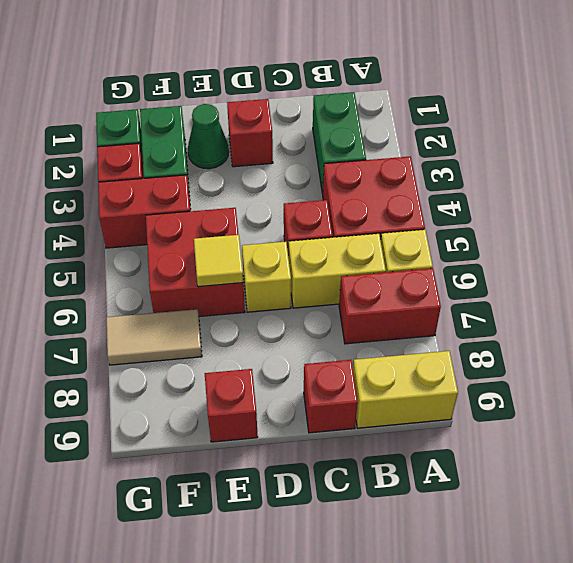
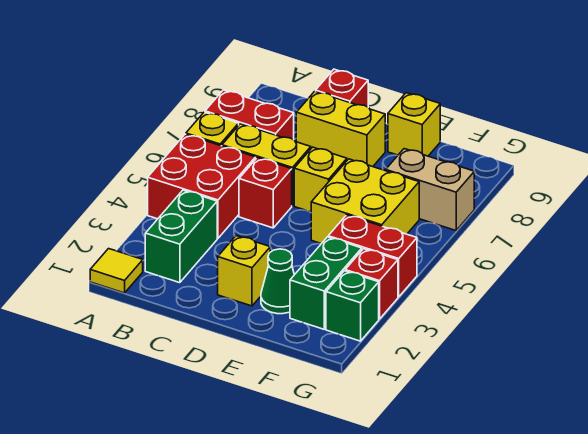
yellow brick A9:B9 level 1 -> yellow brick C8:D8 level 1
red brick D2 level 1 -> yellow brick D2 level 1
red brick E5:F6 level 1 -> yellow brick E5:F6 level 1
yellow tile E6 level 2 -> yellow tile A1 level 1
red brick E9 level 1 -> yellow brick E9 level 1
tan tile F7:G7 level 1 -> tan brick F7:G7 level 1

